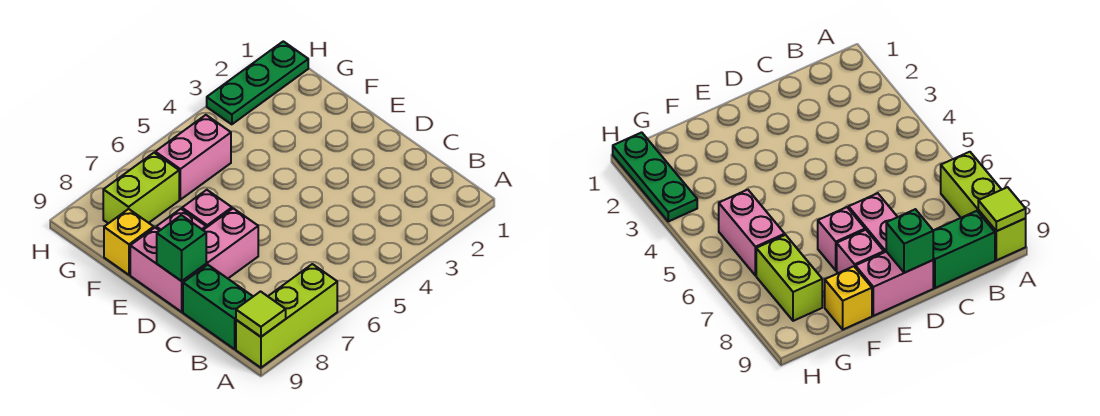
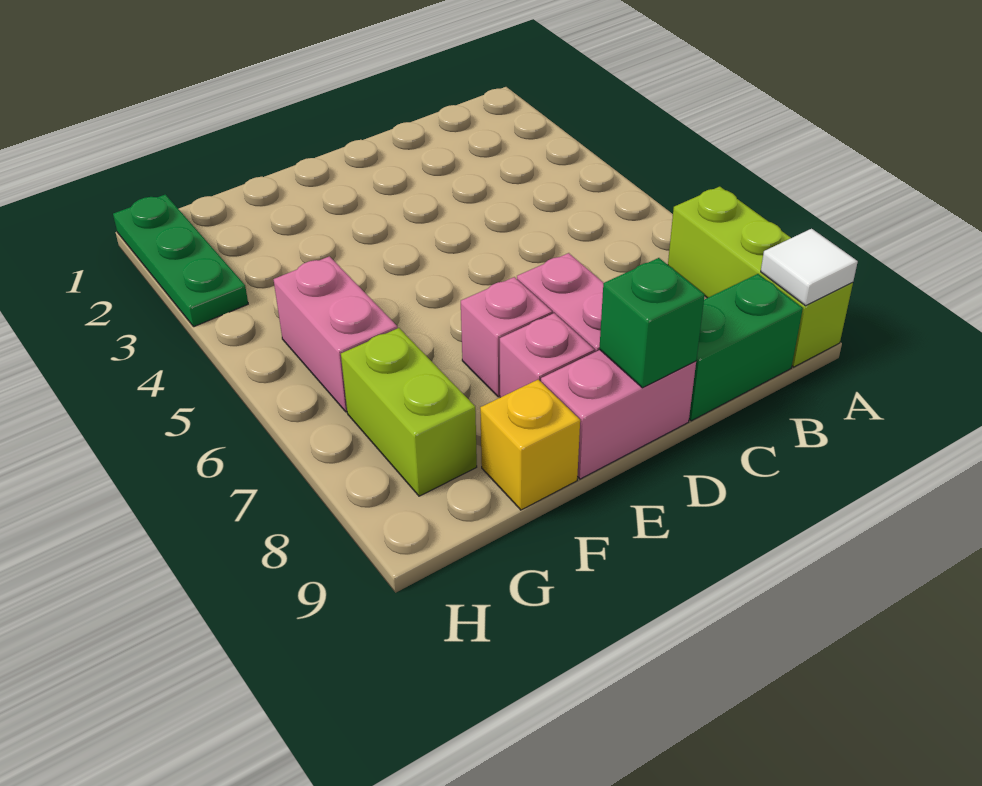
lime tile A9 level 2 -> white tile A9 level 2

